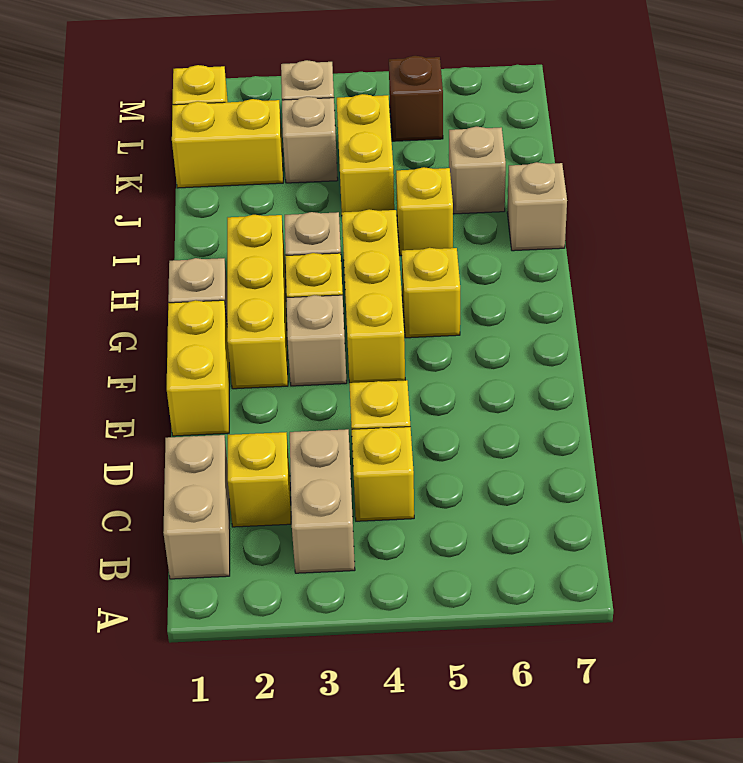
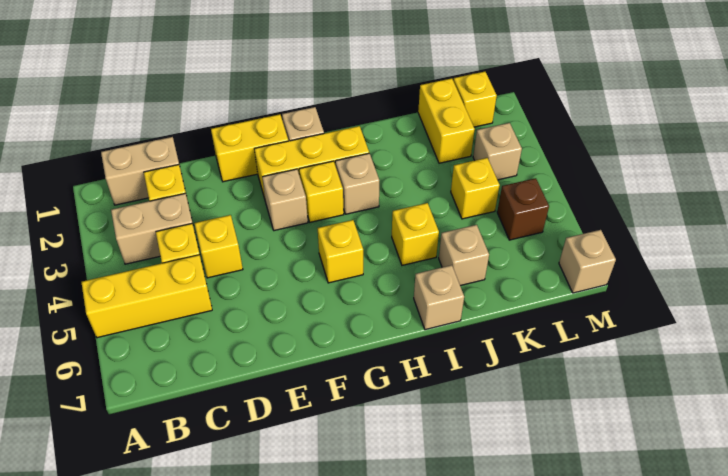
yellow brick F4:H4 level 1 -> yellow brick A5:C5 level 1
yellow brick J4:K4 level 1 -> yellow brick K4 level 1
tan brick K3 level 1 -> tan brick M7 level 1

